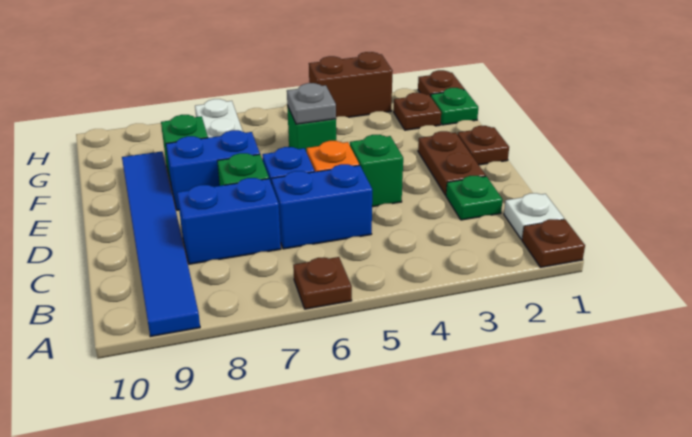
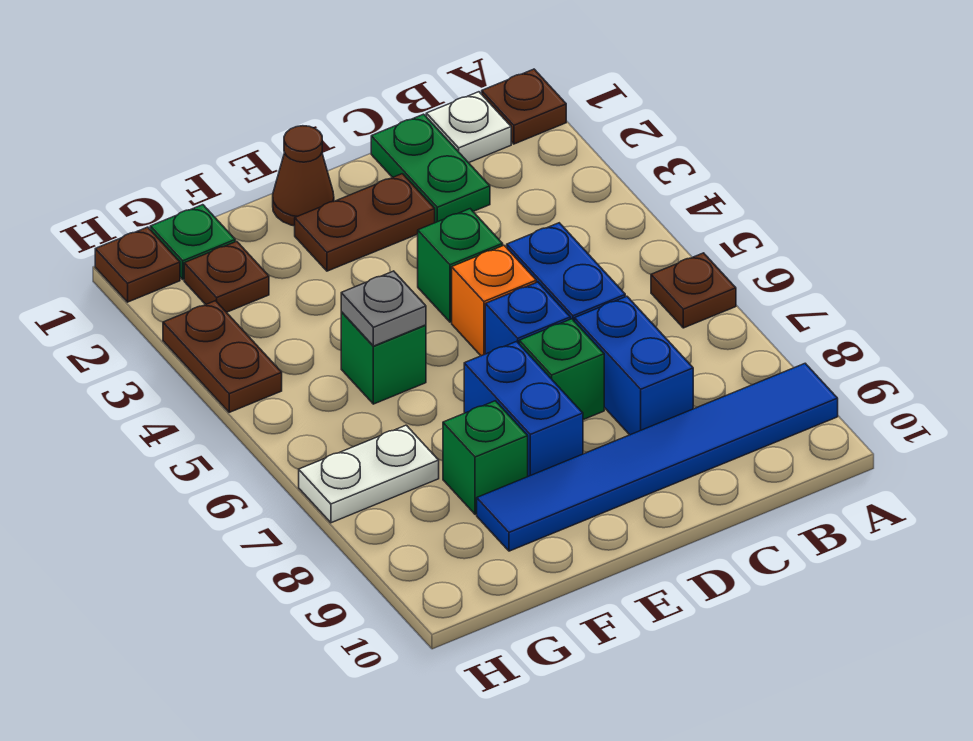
green plate C2 level 1 -> green plate C1:C2 level 1
brown plate E1 level 1 -> brown cone E1 level 1
brown brick H3:H4 level 1 -> brown plate H3:H4 level 1

